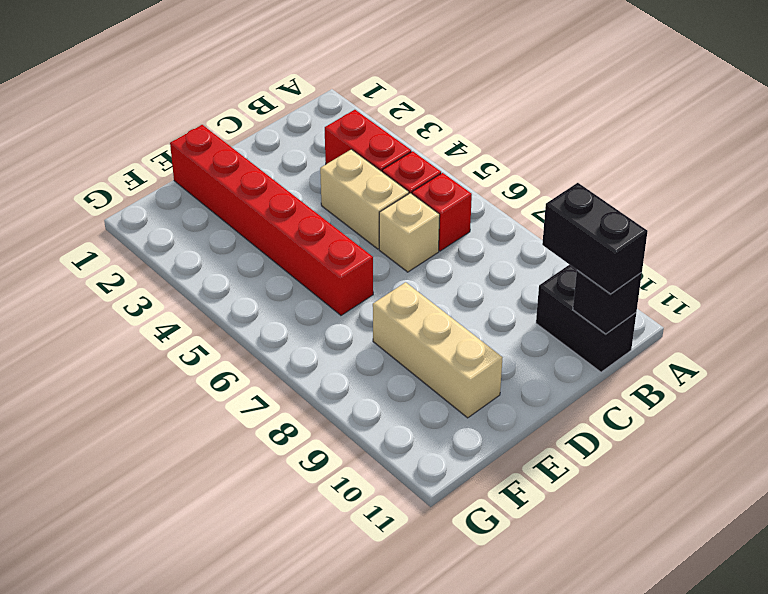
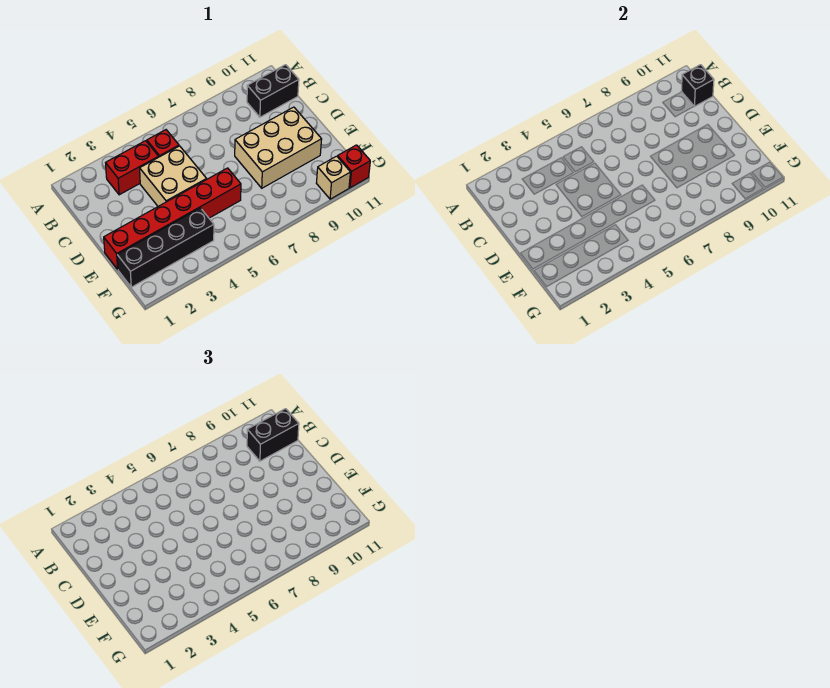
red brick B6 level 1 -> red brick G11 level 1
tan brick C4:C5 level 1 -> tan brick C4:D5 level 1
tan brick C6 level 1 -> tan brick G10 level 1
tan brick E8:E10 level 1 -> tan brick D8:E10 level 1
none -> black brick F1:F4 level 1

